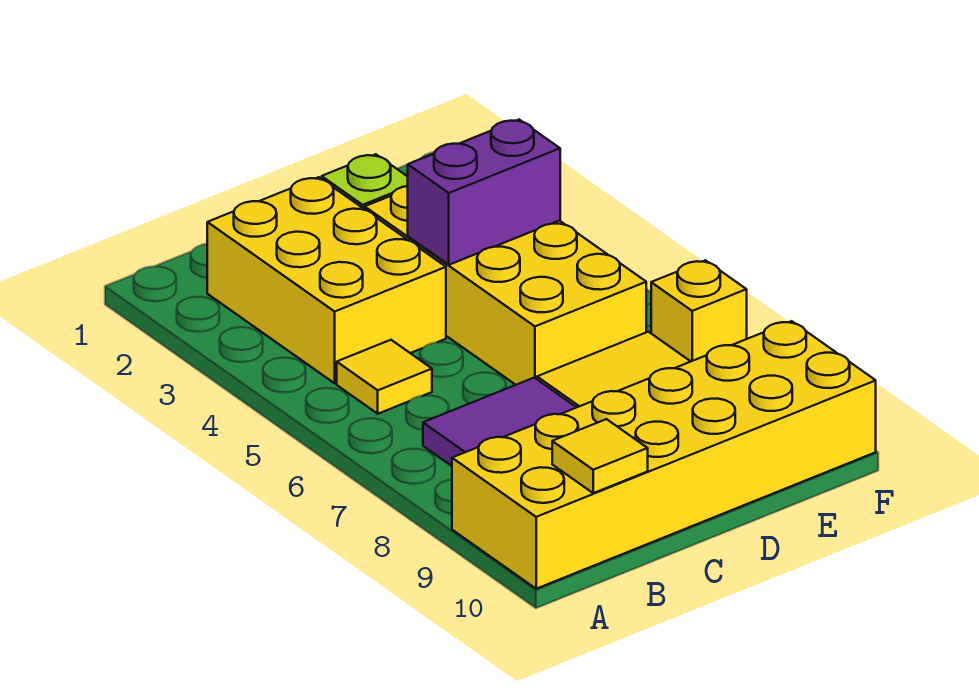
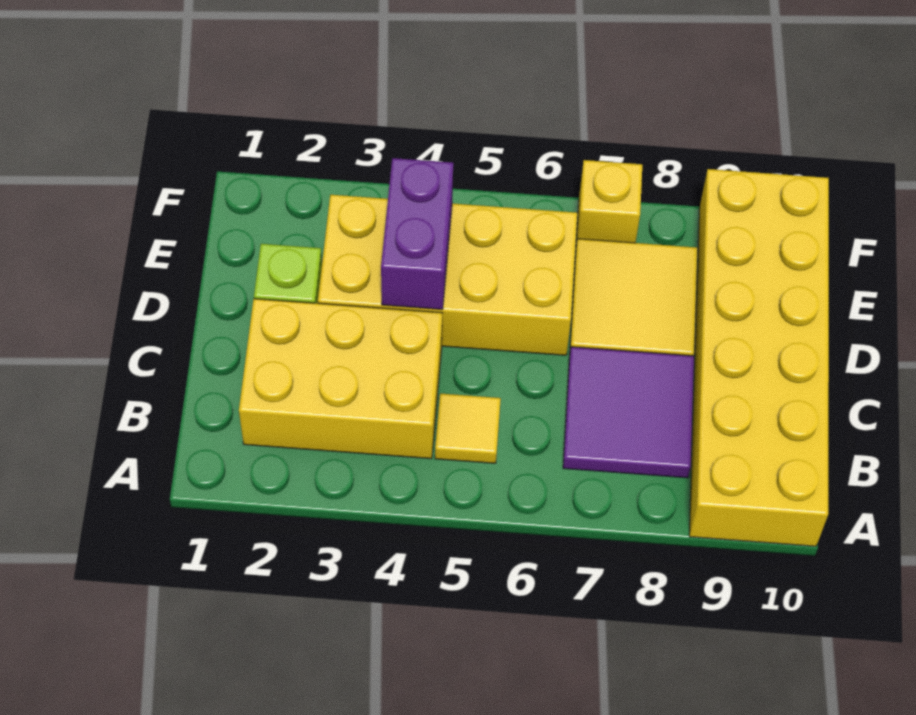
yellow tile B10 level 2 -> none

